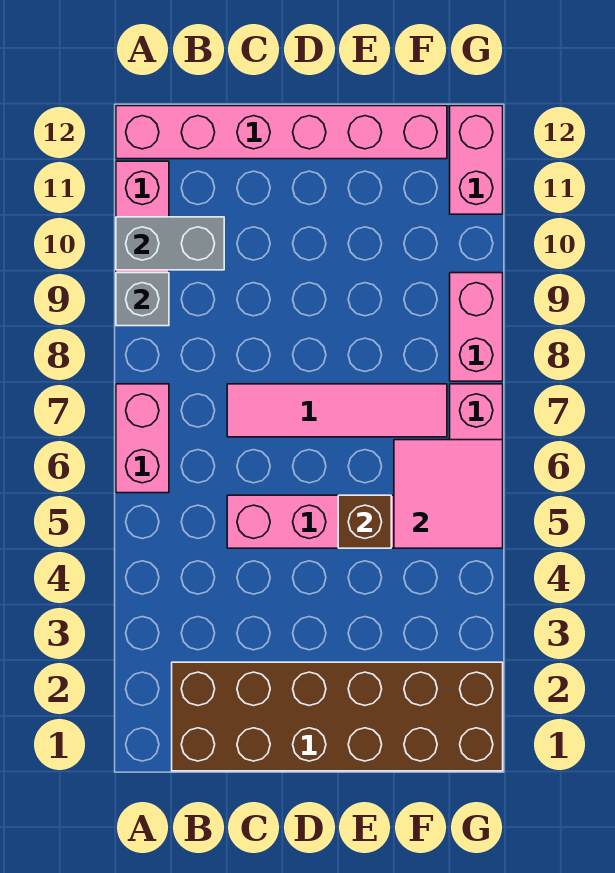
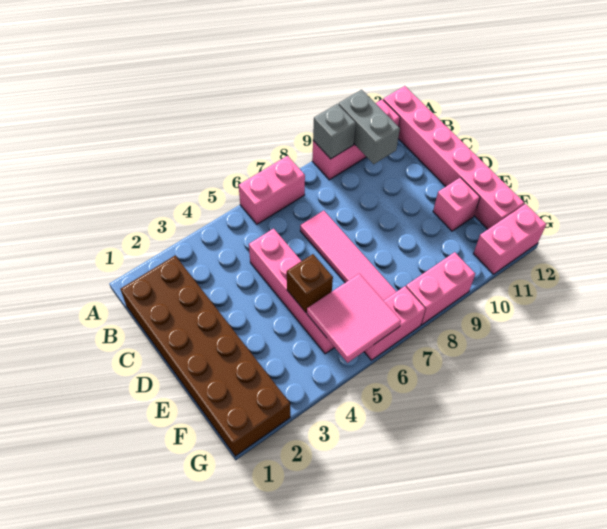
none -> pink brick E11 level 1

